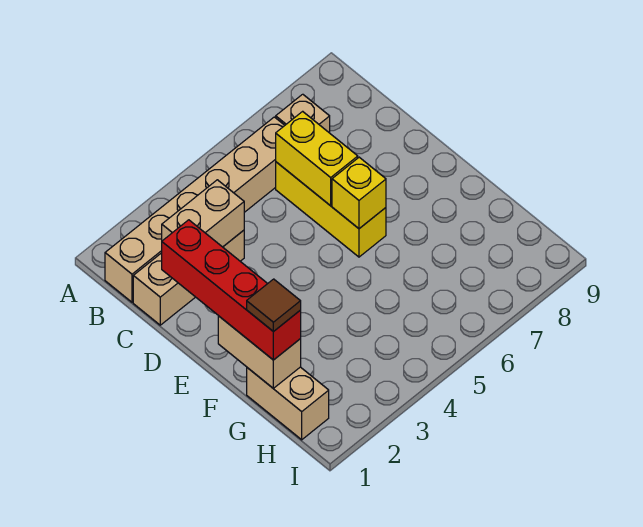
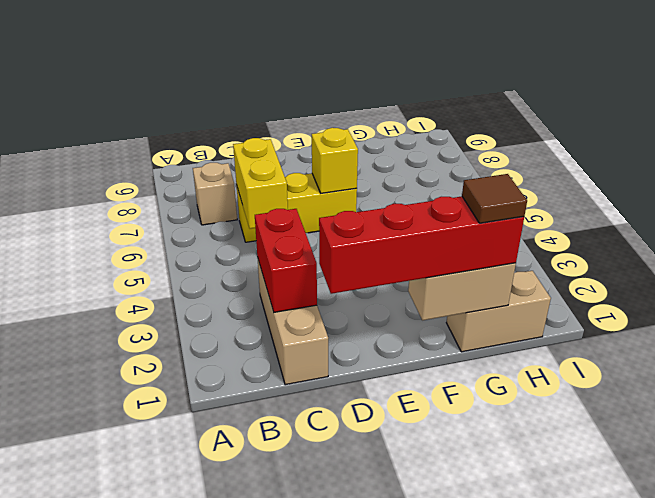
tan brick B1:B6 level 1 -> none
tan brick C2:C3 level 2 -> red brick C2:C3 level 2
yellow brick C6:D6 level 2 -> yellow brick C5:C6 level 2

